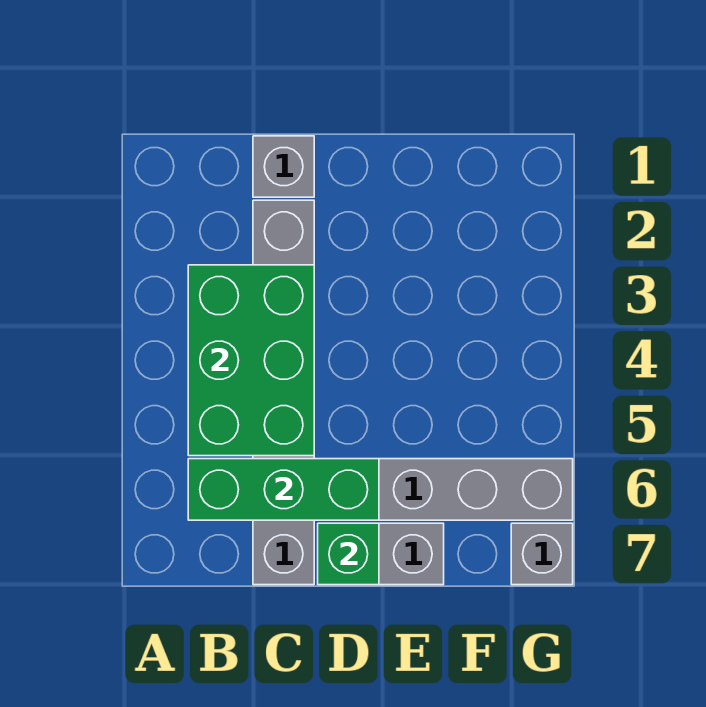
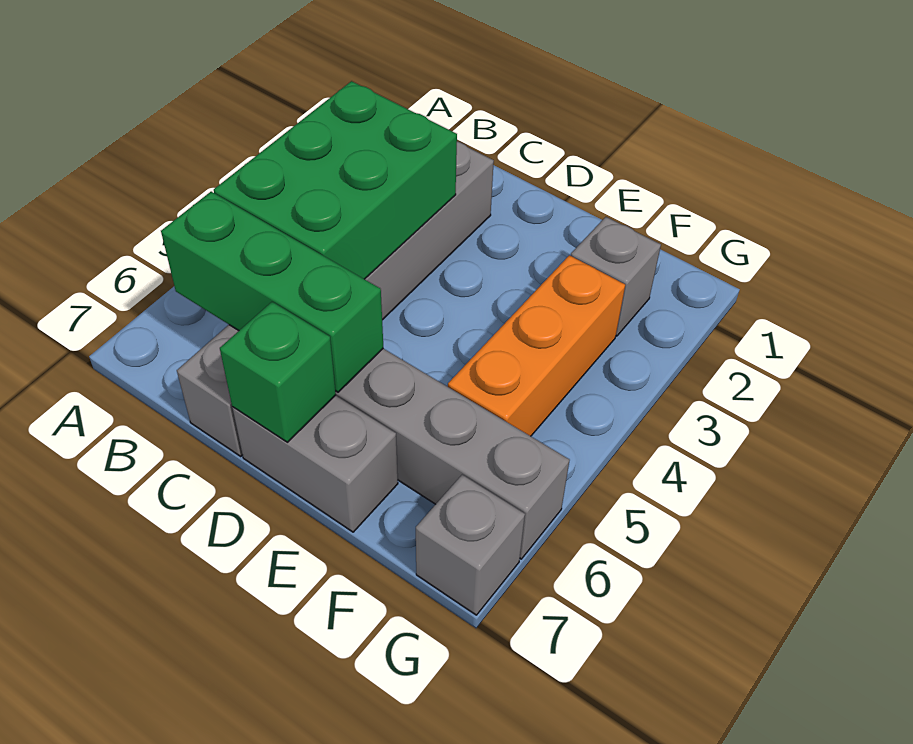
grey brick C1 level 1 -> grey brick F2 level 1
none -> orange brick F3:F5 level 1

